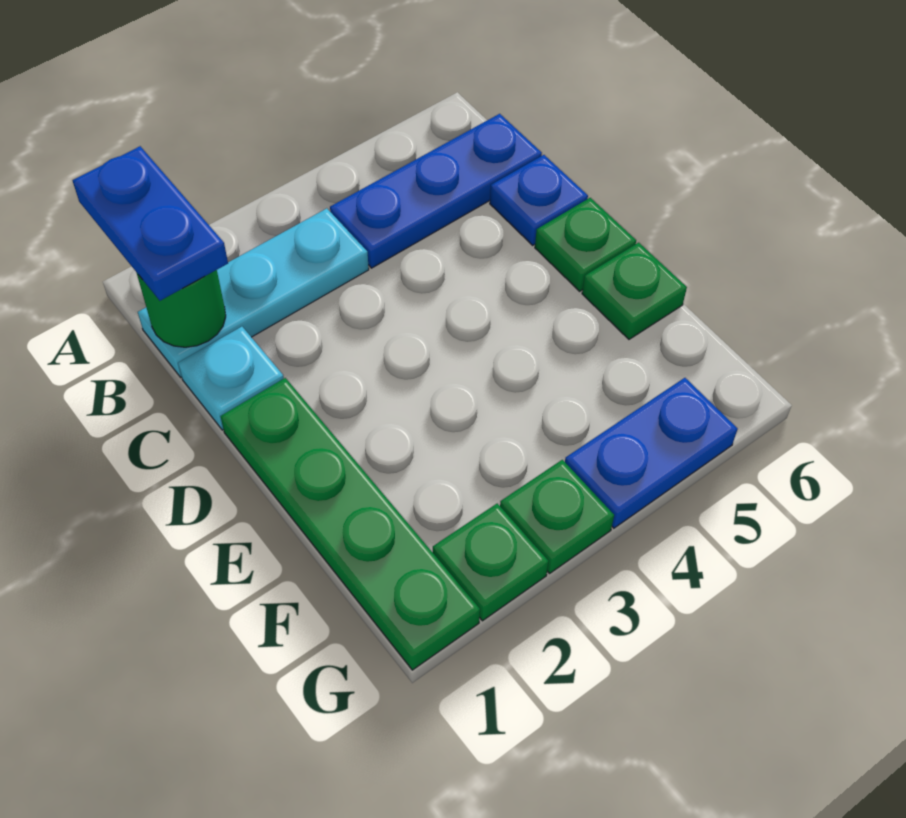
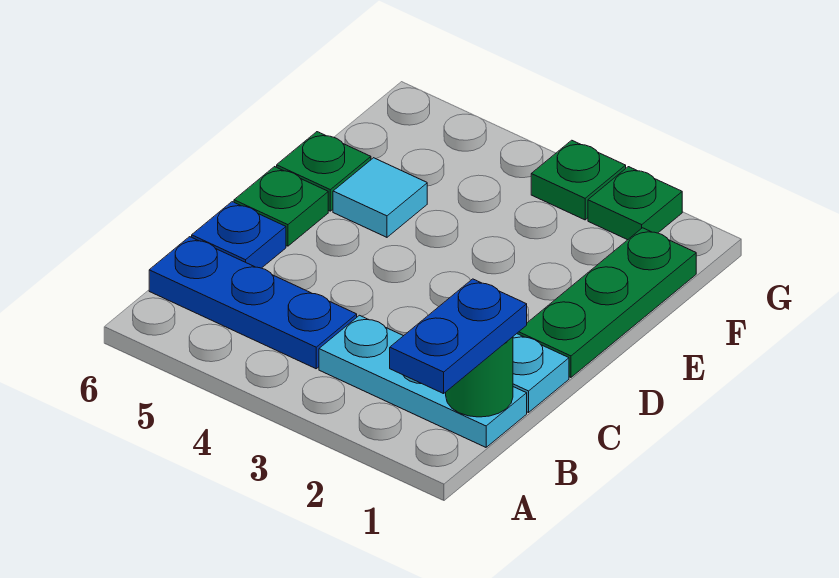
green plate D1:G1 level 1 -> green plate D1:F1 level 1
none -> cyan tile E5 level 1
blue plate G4:G5 level 1 -> none

